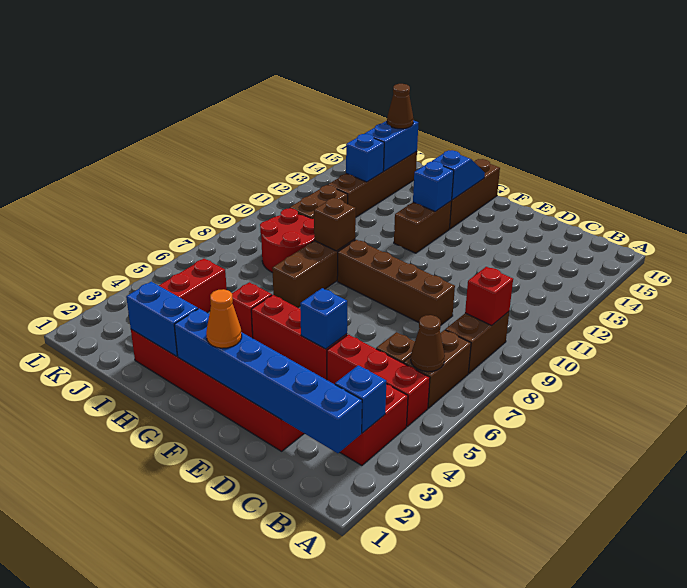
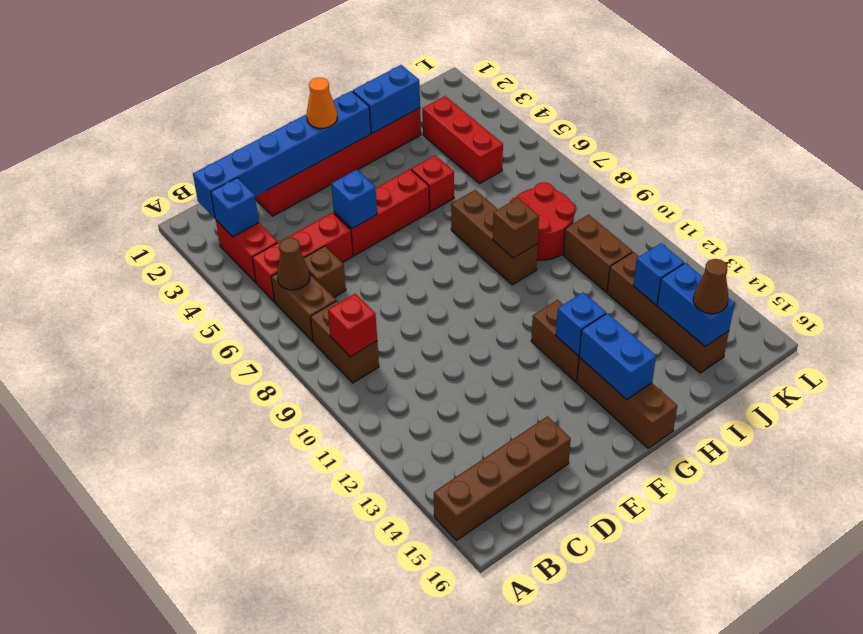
brown brick D9:G9 level 1 -> brown brick A15:D15 level 1
blue slope G14:G15 level 2 top 14 -> blue brick G14:G15 level 2

